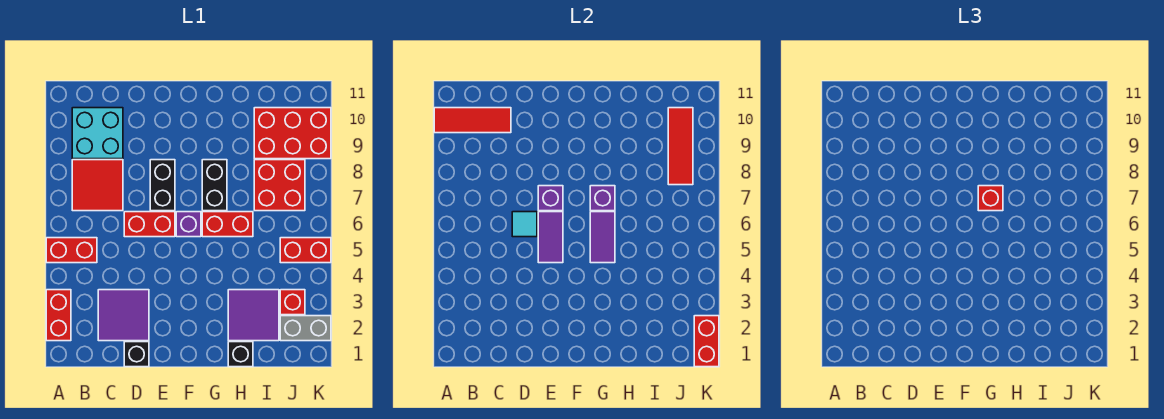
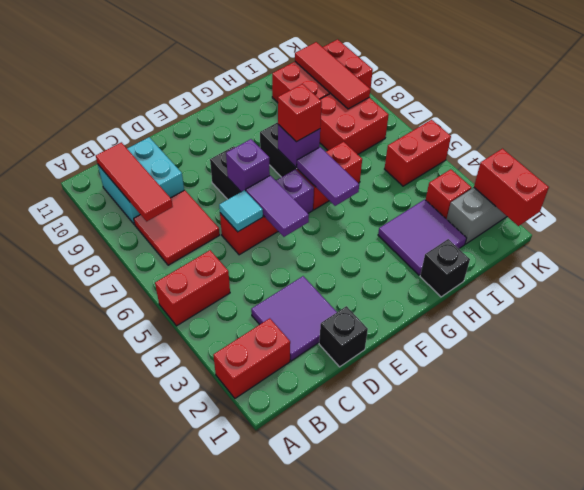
red brick A2:A3 level 1 -> red brick A2:B2 level 1
red tile A10:C10 level 2 -> red tile B8:B10 level 2

